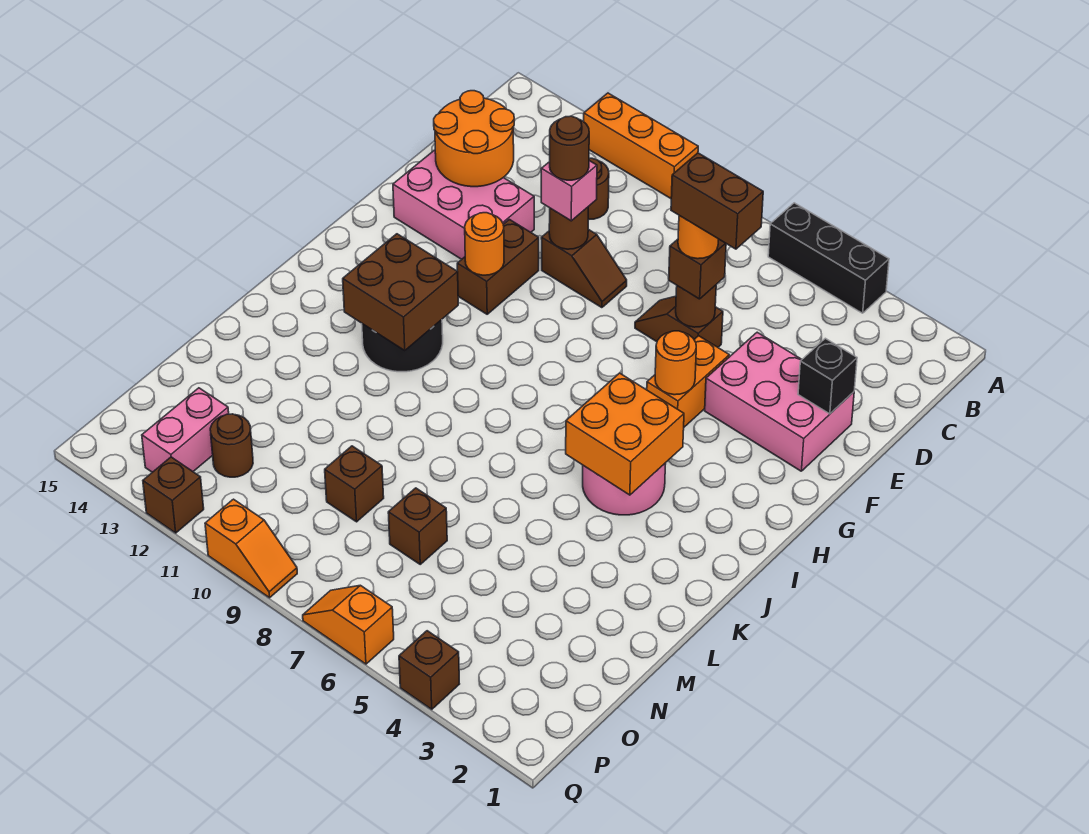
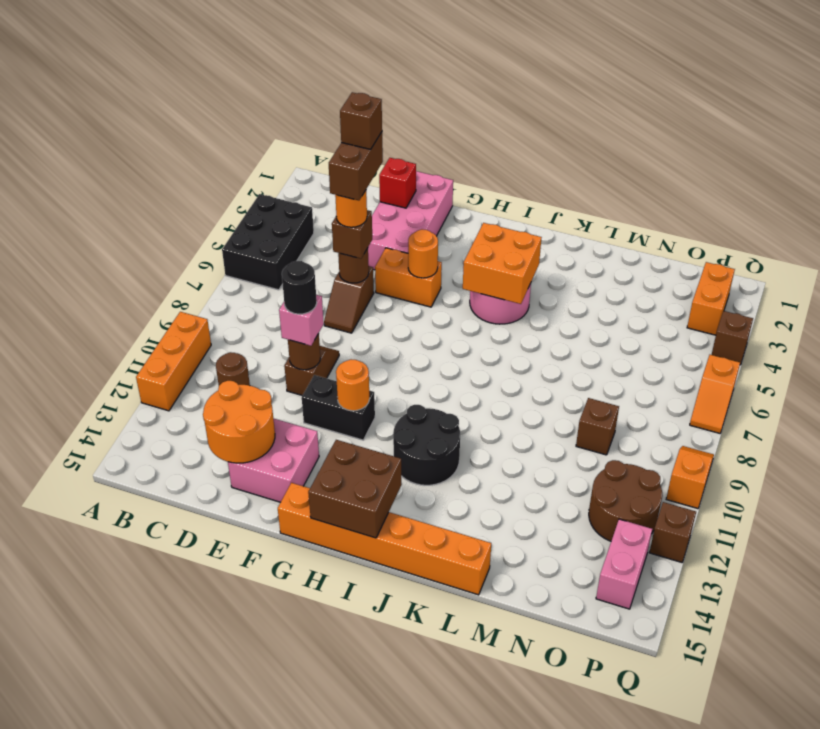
black brick A4:A6 level 1 -> black brick A4:B6 level 1
pink brick E2:F4 level 1 -> pink brick E1:F4 level 1
black brick E2 level 2 -> red brick E2 level 2
brown round brick E10 level 4 -> black round brick E10 level 4
pink brick E12:F14 level 1 -> pink brick E13:F14 level 1
brown brick F11:G11 level 1 -> black brick F11:G11 level 1
none -> orange brick G15:L15 level 1
brown brick I11:J12 level 2 -> brown brick H14:I15 level 2
brown brick N7 level 1 -> brown brick E5 level 6
brown round brick O12 level 1 -> brown round brick O11:P12 level 1
pink brick O13:P13 level 1 -> pink brick P13:P14 level 1
none -> orange brick P2:P3 level 1

